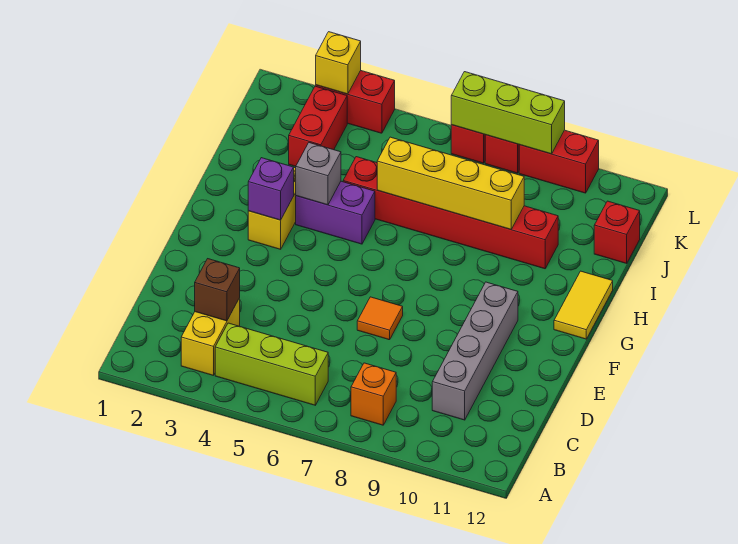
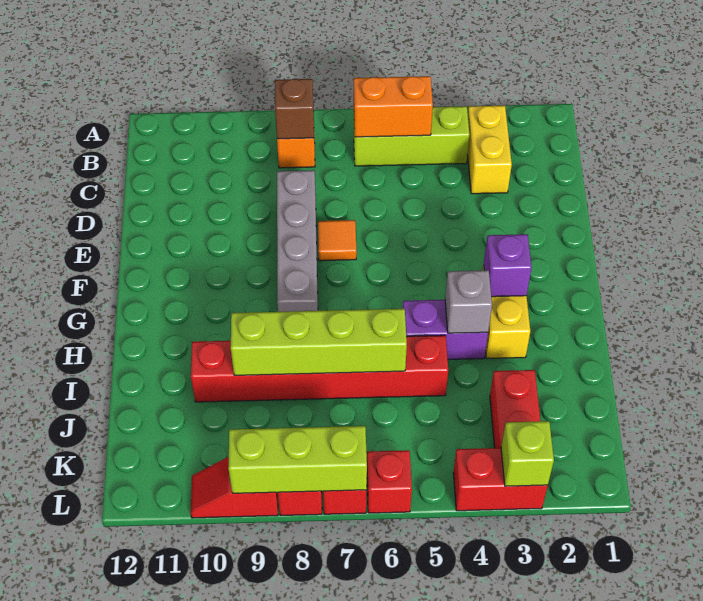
none -> orange brick B5:B6 level 2
brown brick C3 level 2 -> brown brick B8 level 2
grey brick C10:F10 level 1 -> grey brick D8:G8 level 1
yellow tile G12:H12 level 1 -> none
yellow brick I6:I9 level 2 -> lime brick I6:I9 level 2
red brick J12 level 1 -> red brick L6 level 1
yellow brick L3 level 2 -> lime brick L3 level 2
red brick L9:L10 level 1 -> red slope L9:L10 level 1 top 9

